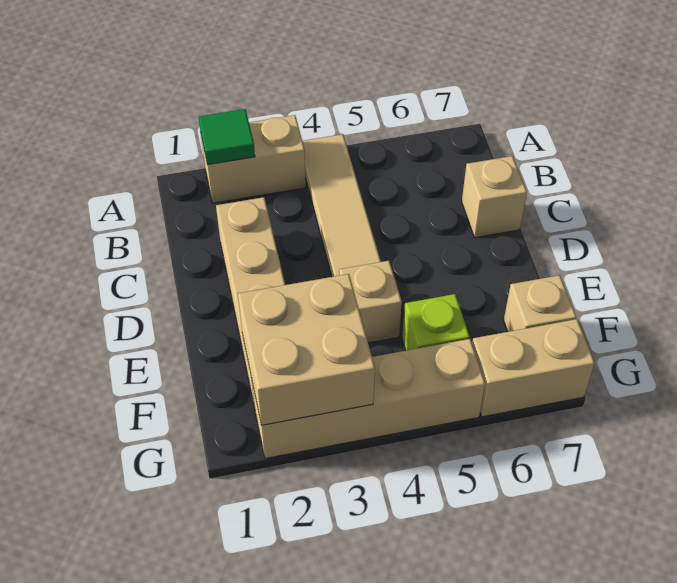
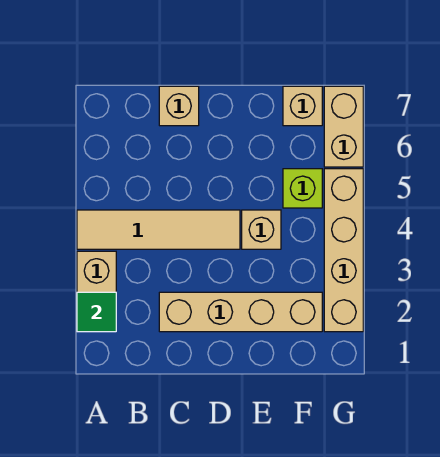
tan brick F2:G3 level 2 -> none

